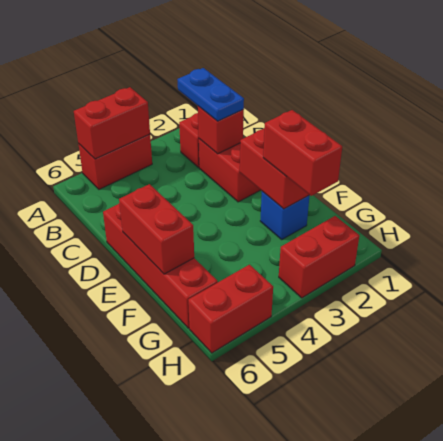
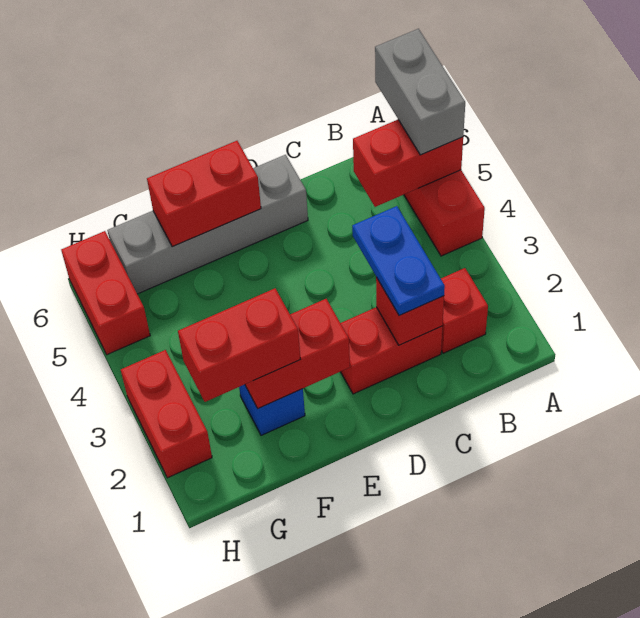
red brick A4:A5 level 2 -> red brick A5:B5 level 2
none -> grey brick A5:A6 level 3
blue plate B2:C2 level 3 -> blue plate C2:C3 level 3
red brick D6:G6 level 1 -> grey brick D6:G6 level 1

